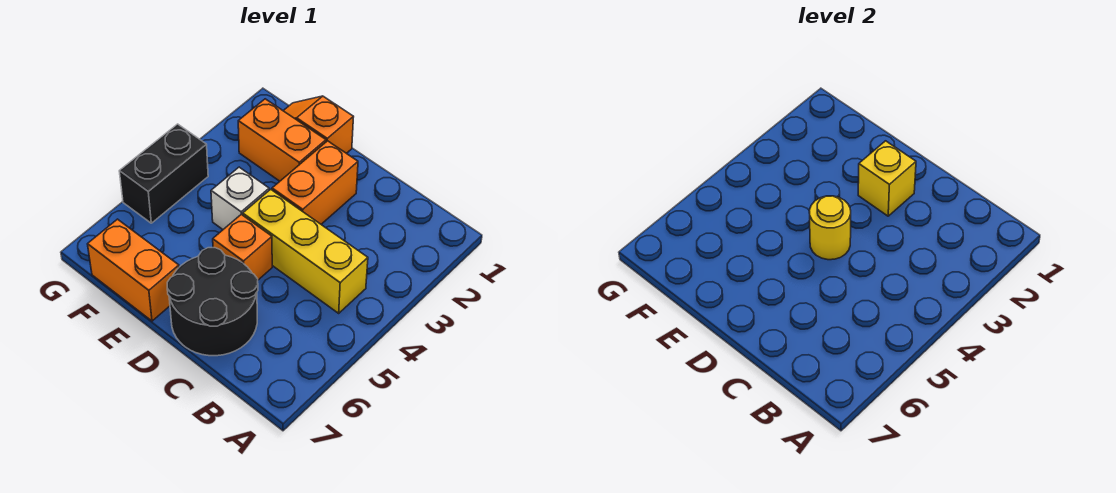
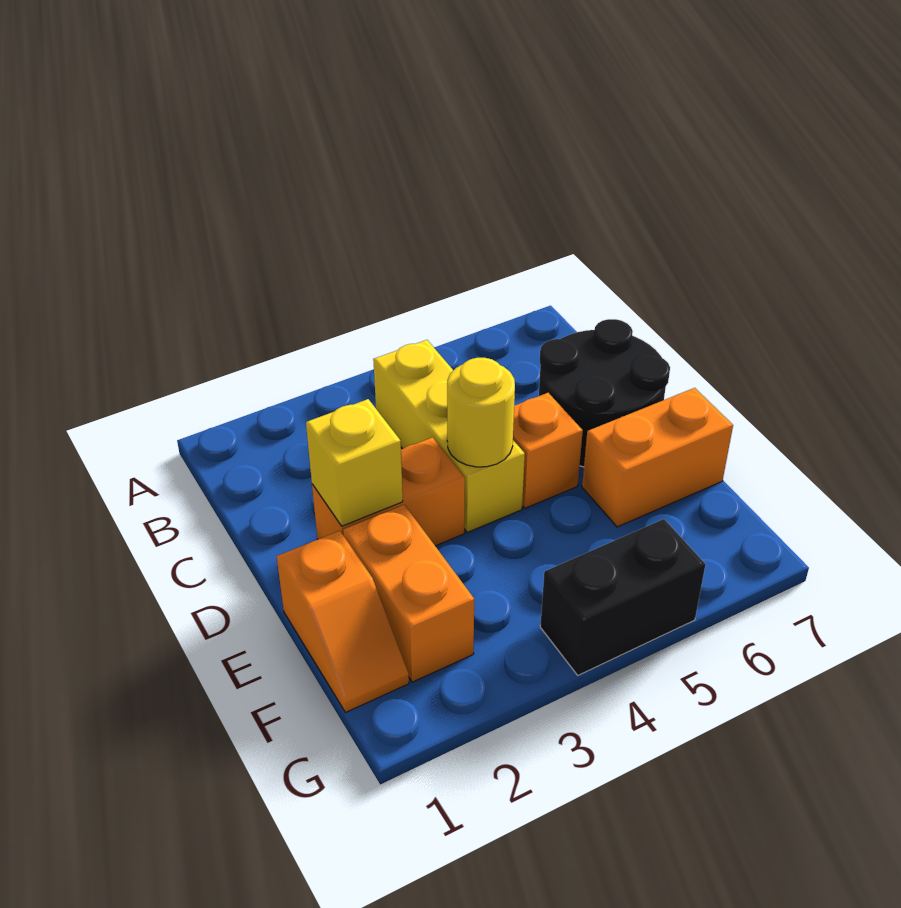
white brick E4 level 1 -> none
orange brick E7:F7 level 1 -> orange brick E6:E7 level 1

